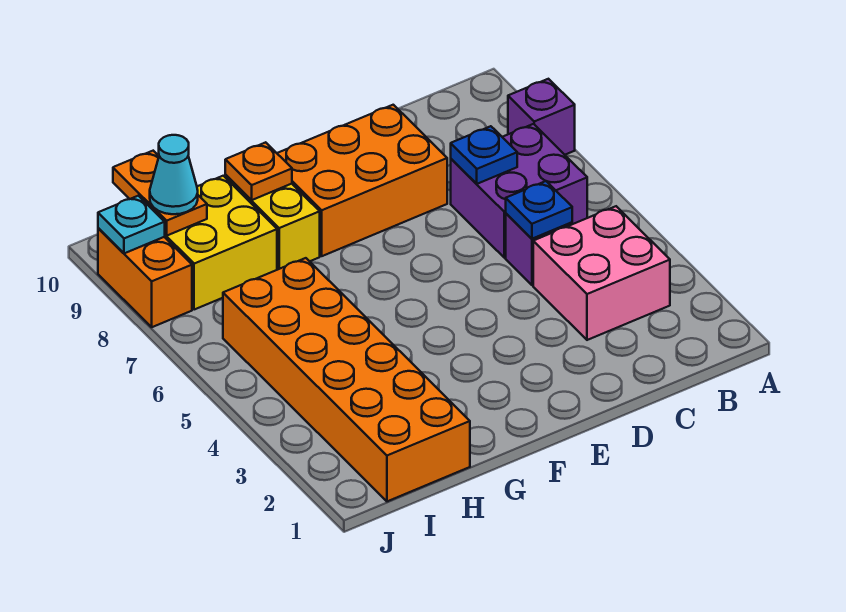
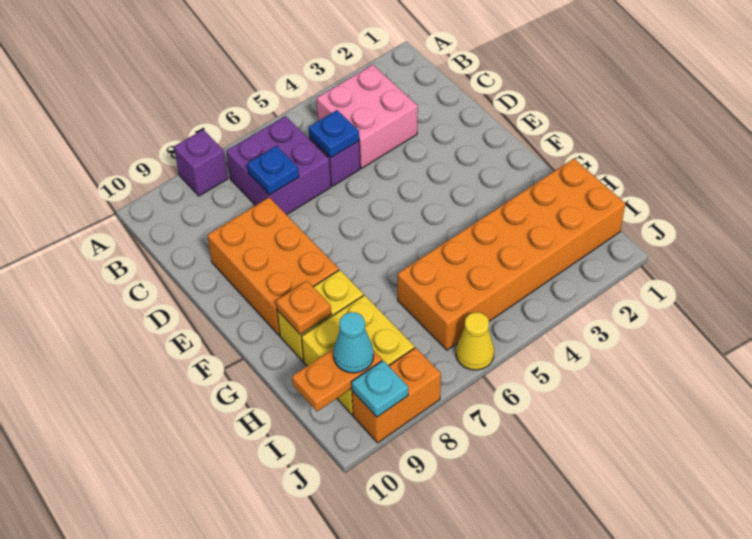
none -> yellow cone J6 level 1

